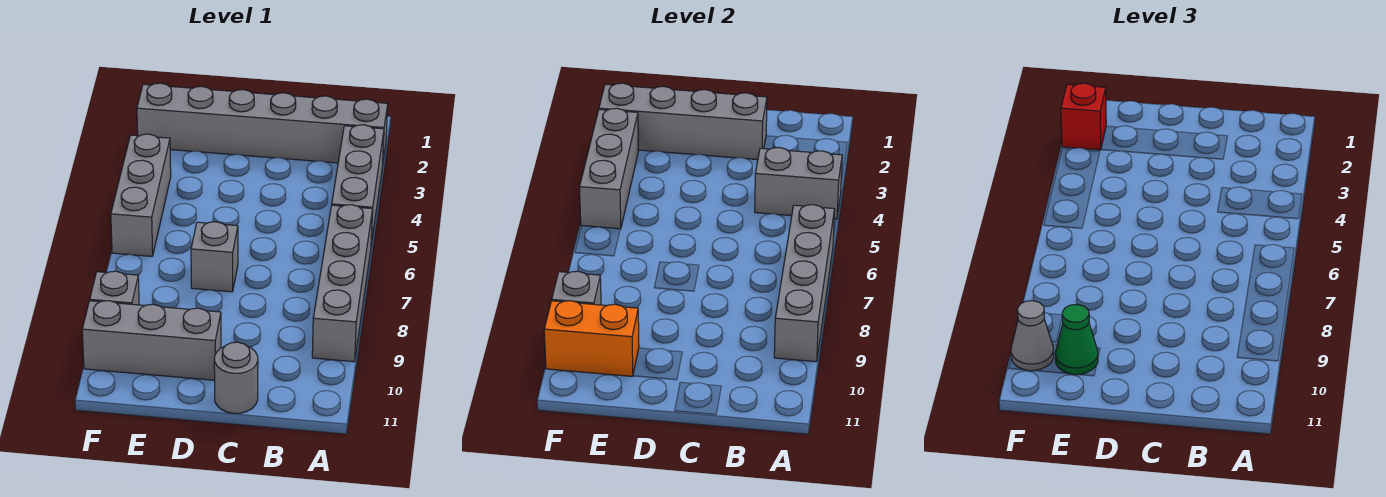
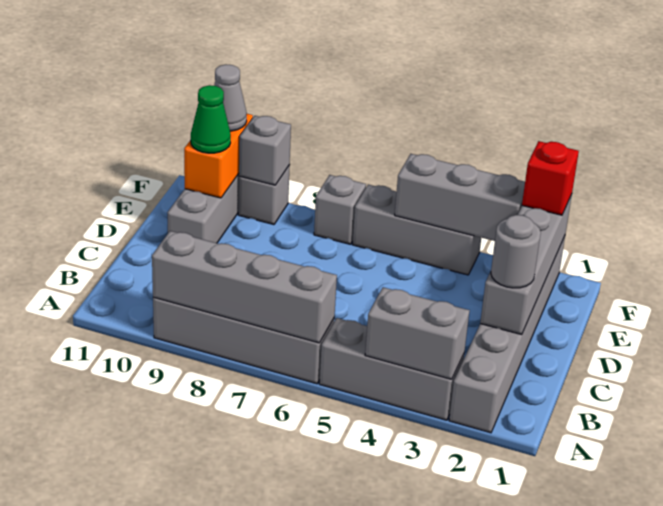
grey brick A4:B4 level 2 -> grey brick A3:A4 level 2
grey round brick C11 level 1 -> grey round brick C2 level 3
grey brick D7 level 1 -> grey brick F7 level 1

